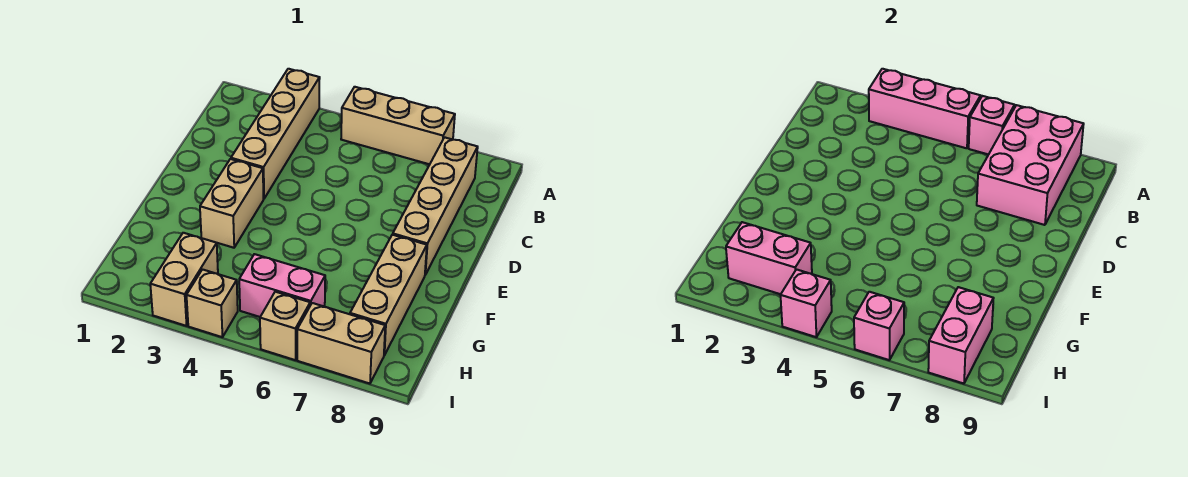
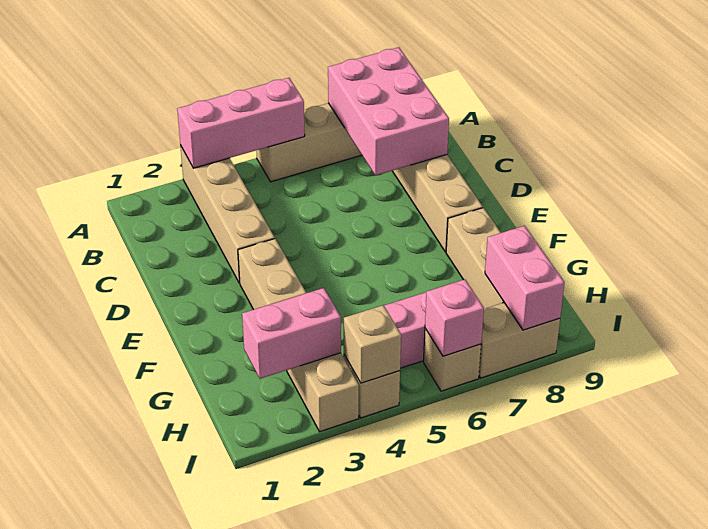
pink brick A6 level 2 -> none
pink brick I4 level 2 -> tan brick I4 level 2

